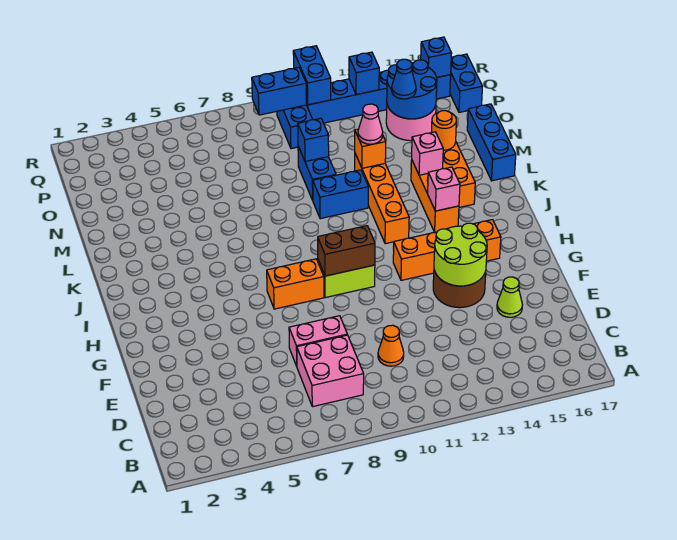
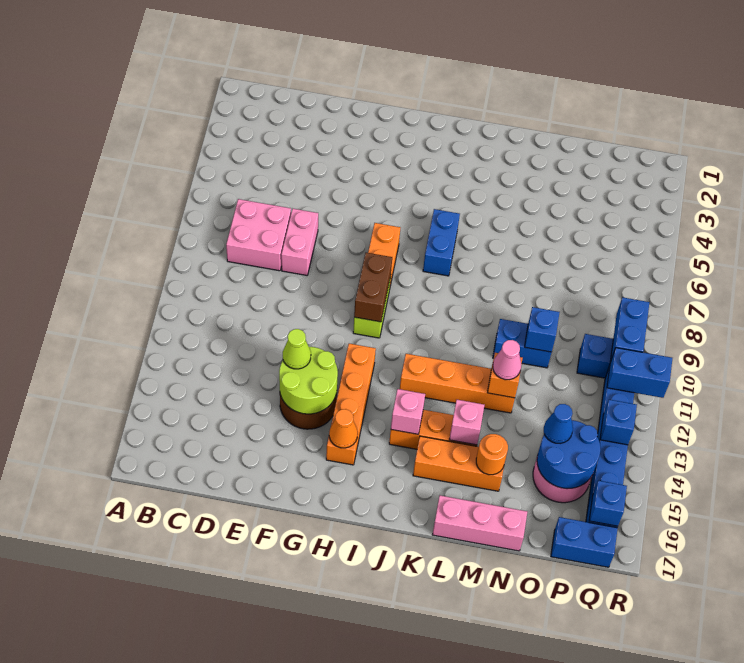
orange cone D10 level 1 -> orange cone H15 level 2
lime cone E15 level 1 -> lime cone F13 level 3
blue brick L10:L11 level 1 -> blue brick J6:J7 level 1
blue brick L17:N17 level 1 -> pink brick L17:N17 level 1

